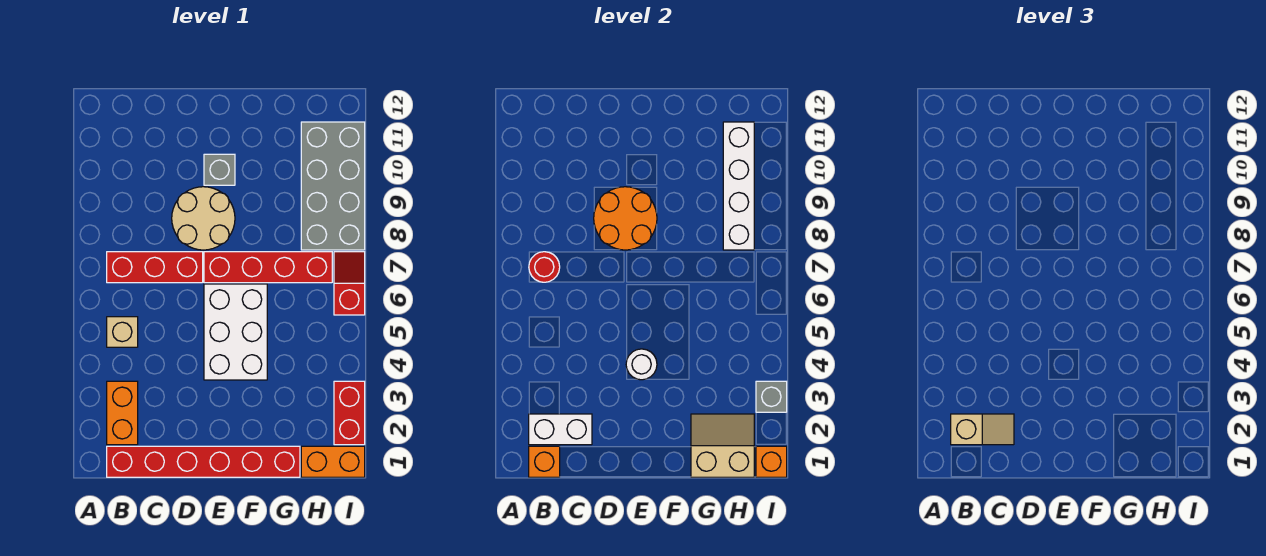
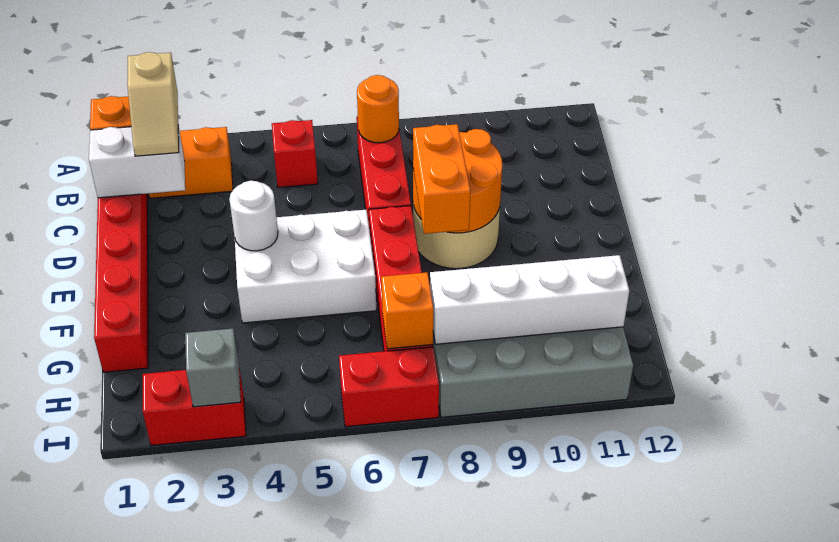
white brick B2:C2 level 2 -> white brick C1:C2 level 2
tan brick B5 level 1 -> red brick B5 level 1
red round brick B7 level 2 -> orange round brick B7 level 2
grey brick E10 level 1 -> none
tan slope G1:H2 level 2 top 1 -> none
orange brick H1:I1 level 1 -> orange brick E8:F8 level 3
orange brick I1 level 2 -> orange brick H7 level 2
red slope I6:I7 level 1 top 6 -> red brick I6:I7 level 1

